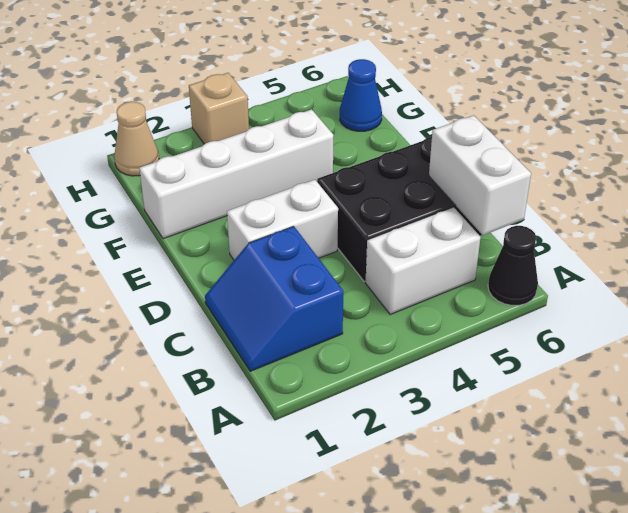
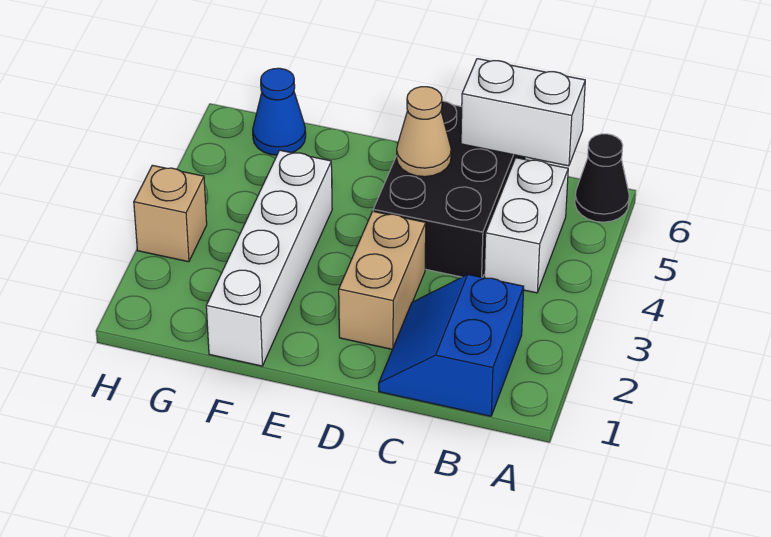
blue slope B1:C2 level 1 top 2 -> blue slope B1:C2 level 1 top B
white brick D2:D3 level 1 -> tan brick D2:D3 level 1
tan cone H1 level 1 -> tan cone D5 level 2

